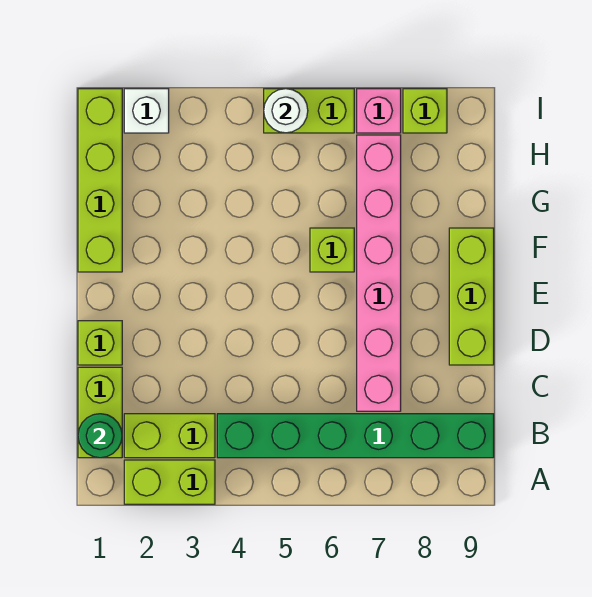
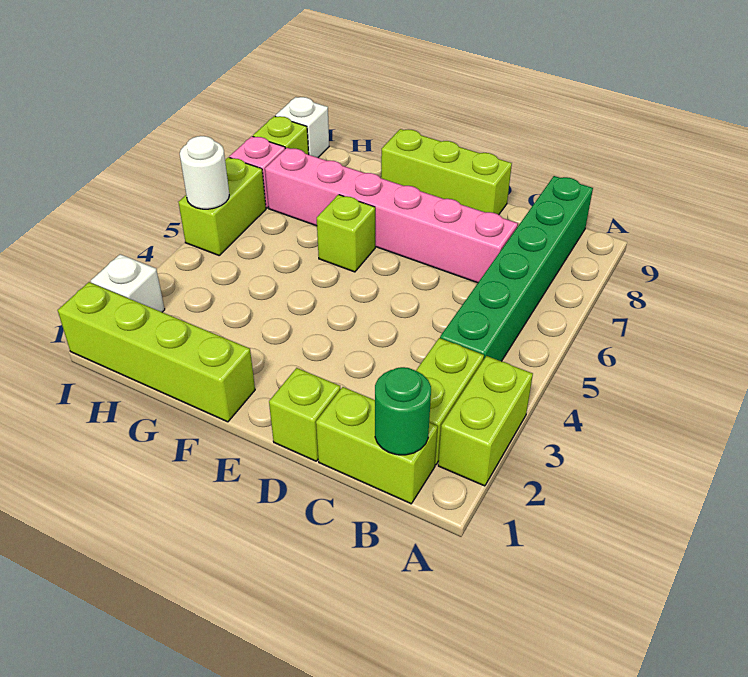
none -> white brick I9 level 1

